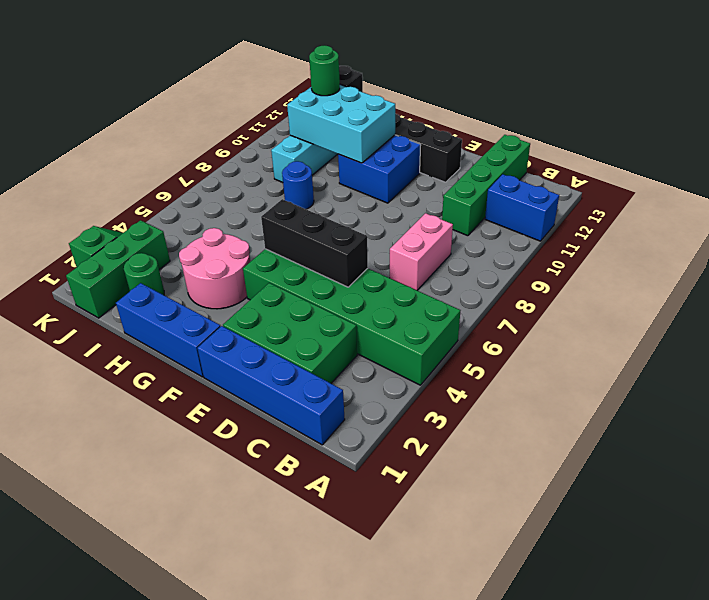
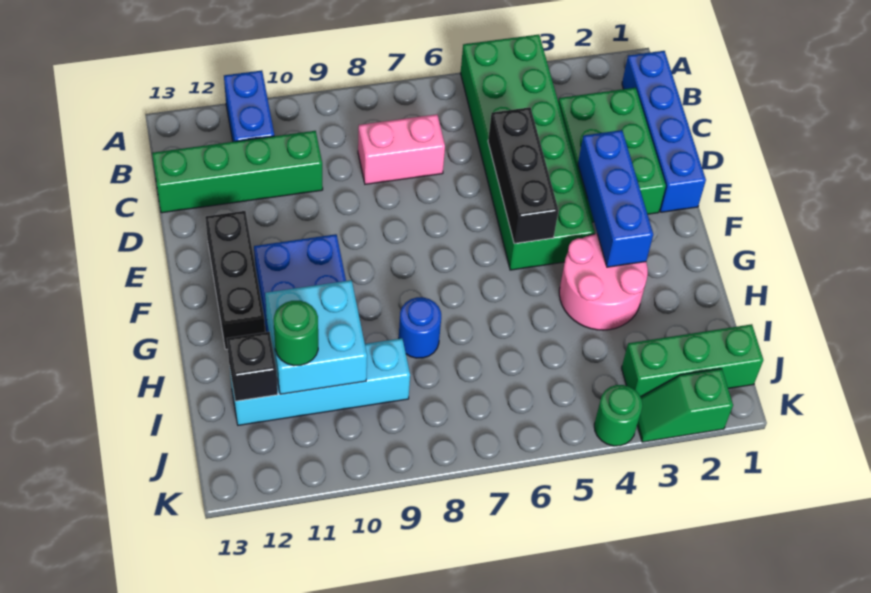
blue brick F1:H1 level 1 -> blue brick E3:G3 level 2
cyan brick G10:I11 level 2 -> cyan brick H10:I11 level 2
green round brick I2 level 1 -> green round brick K4 level 1

